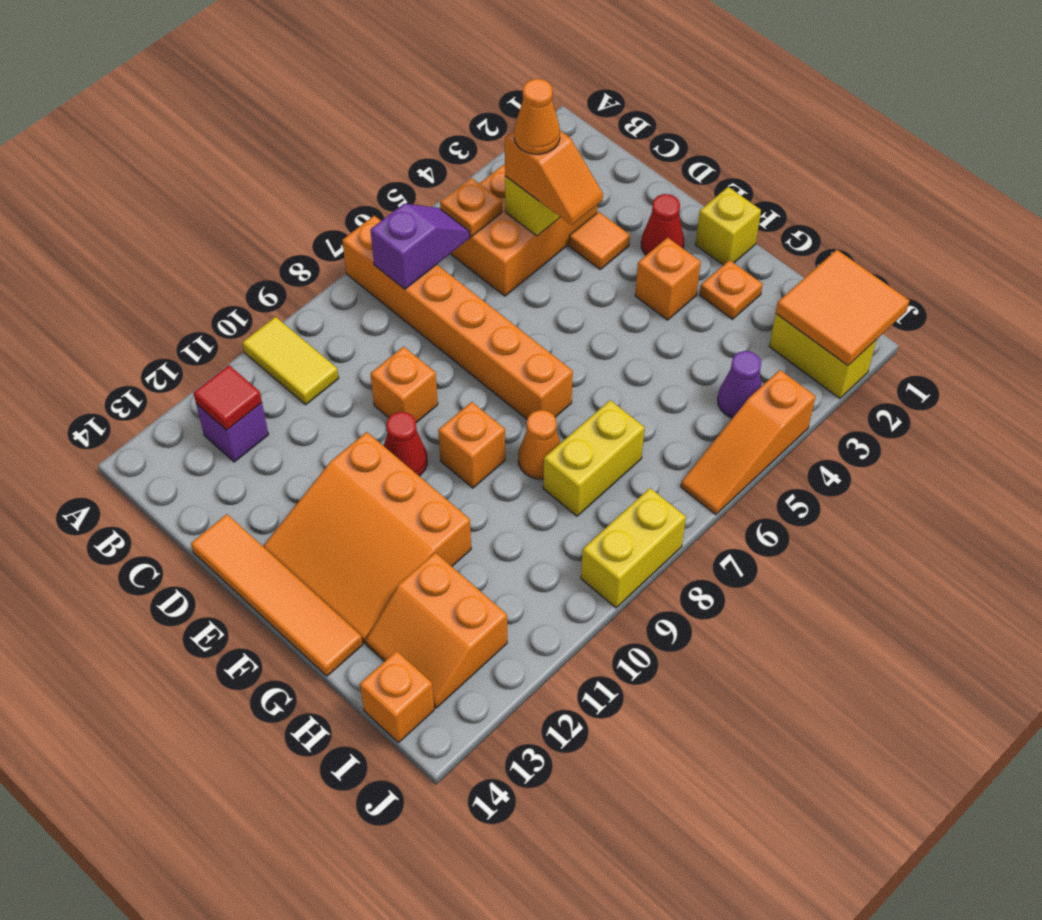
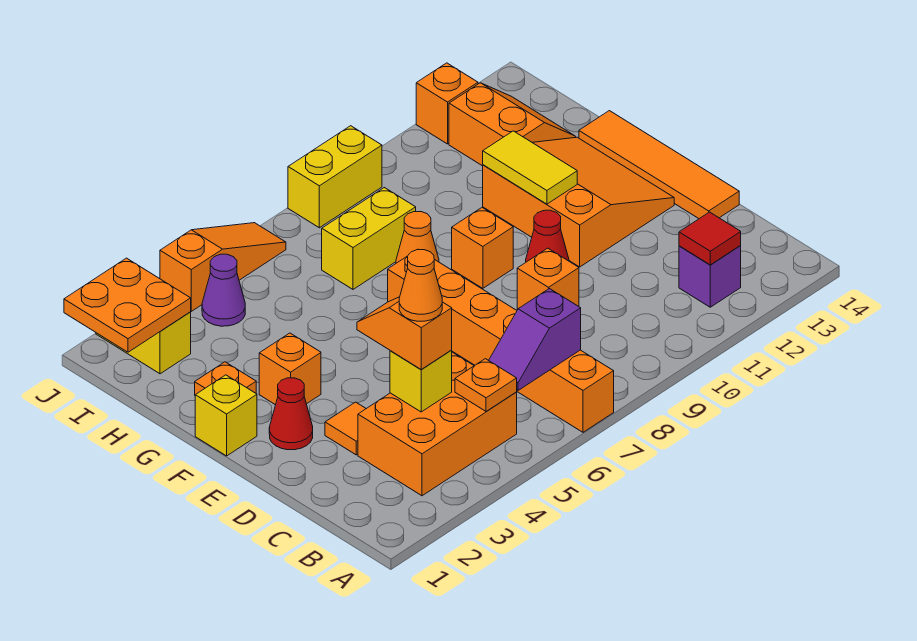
yellow tile A10:B10 level 1 -> yellow tile F11:G11 level 2
orange tile I1:J2 level 2 -> orange plate I1:J2 level 2
orange brick I14 level 1 -> orange brick J12 level 1

